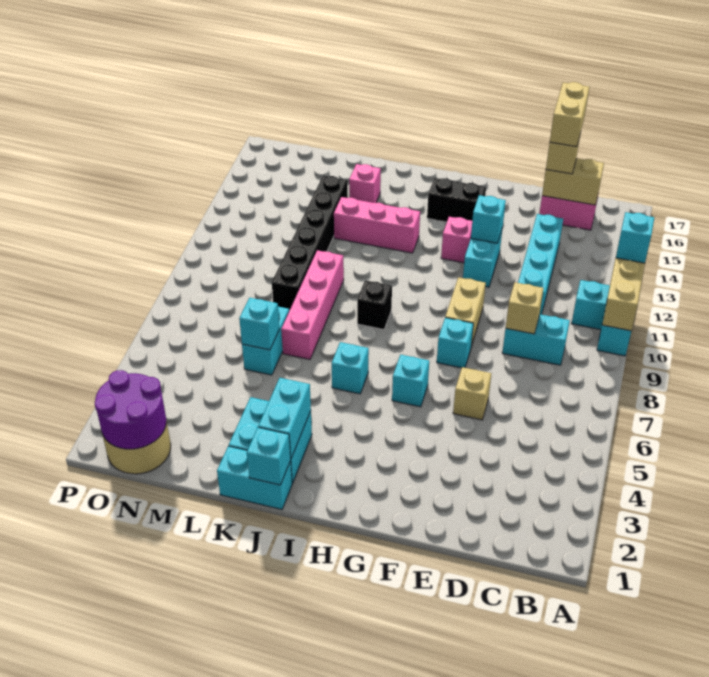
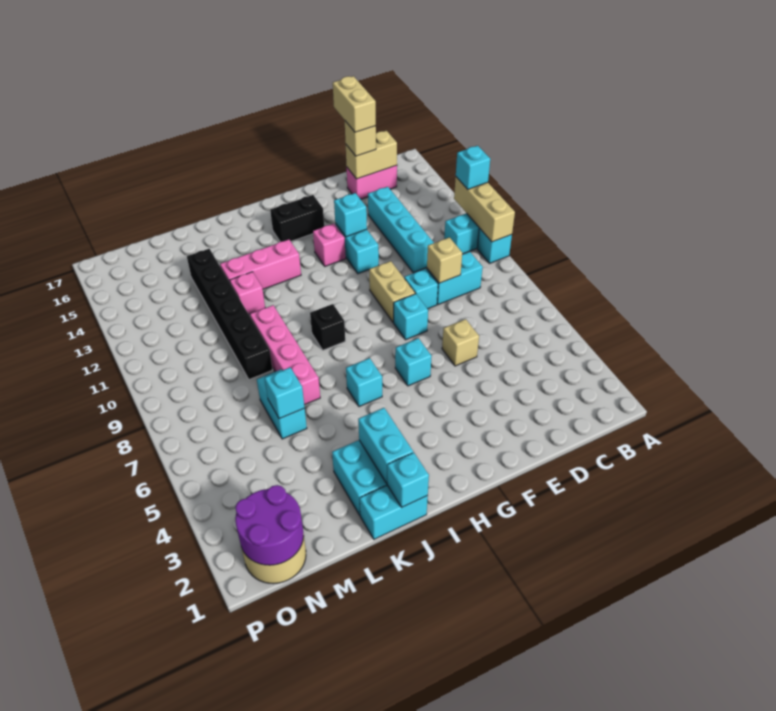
none -> cyan brick E9 level 1
pink brick K15 level 1 -> pink brick K12 level 1

